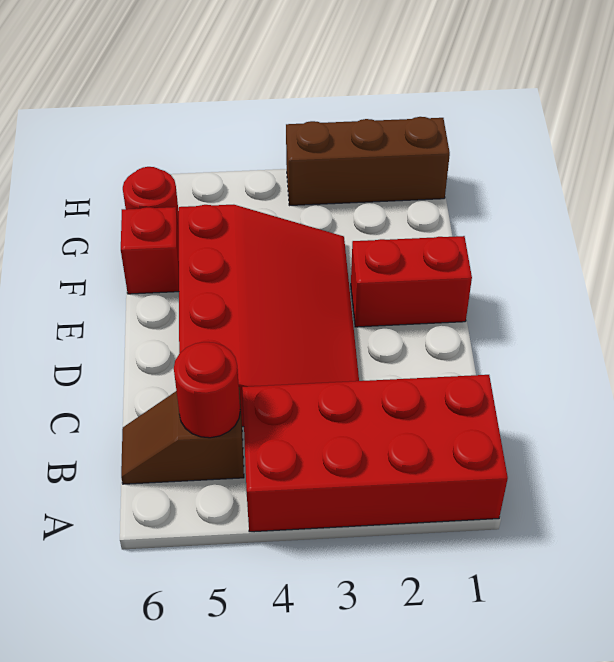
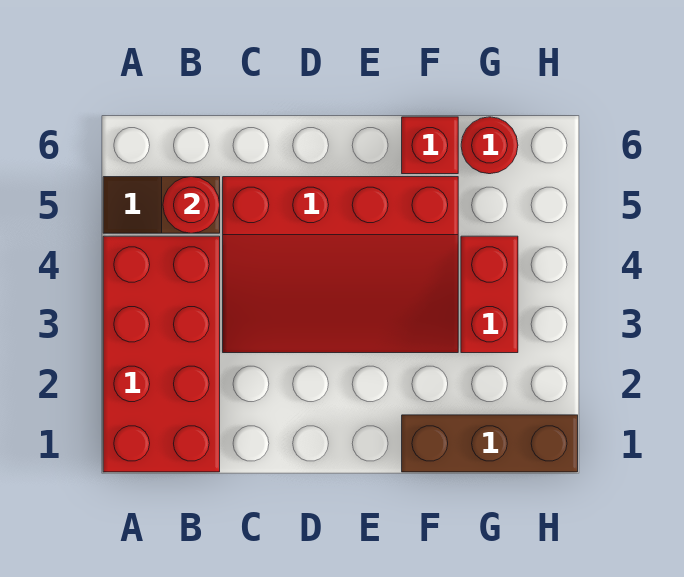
brown slope B5:B6 level 1 top 5 -> brown slope A5:B5 level 1 top B
red brick E1:E2 level 1 -> red brick G3:G4 level 1
brown brick H1:H3 level 1 -> brown brick F1:H1 level 1

